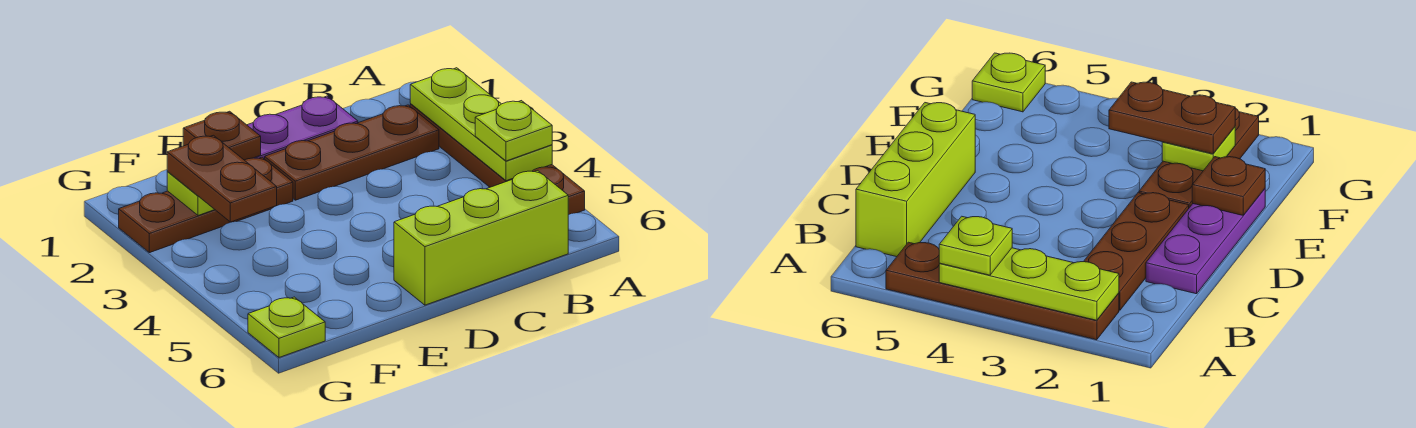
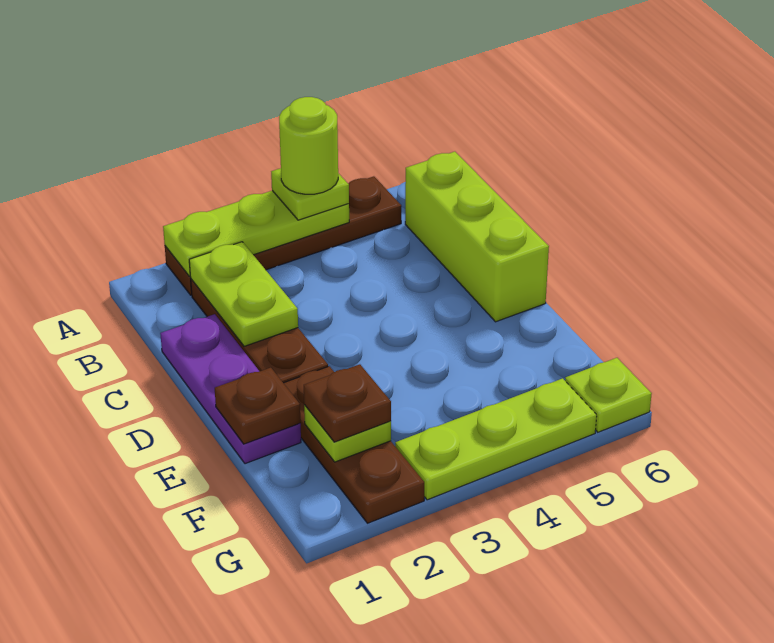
none -> lime round brick A4 level 4
none -> lime plate B2:C2 level 2
brown plate F2:F3 level 3 -> brown plate F2 level 3
none -> lime plate G3:G5 level 1

